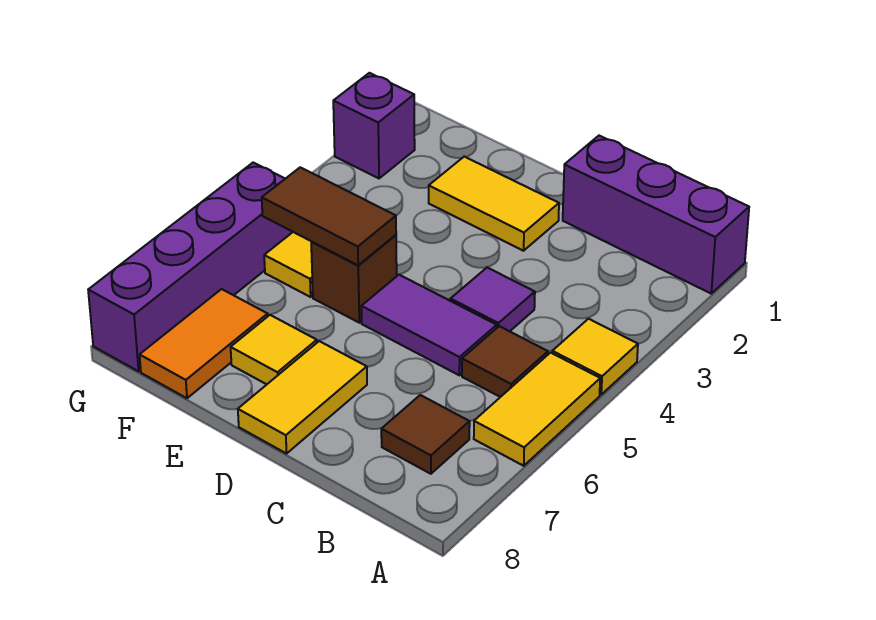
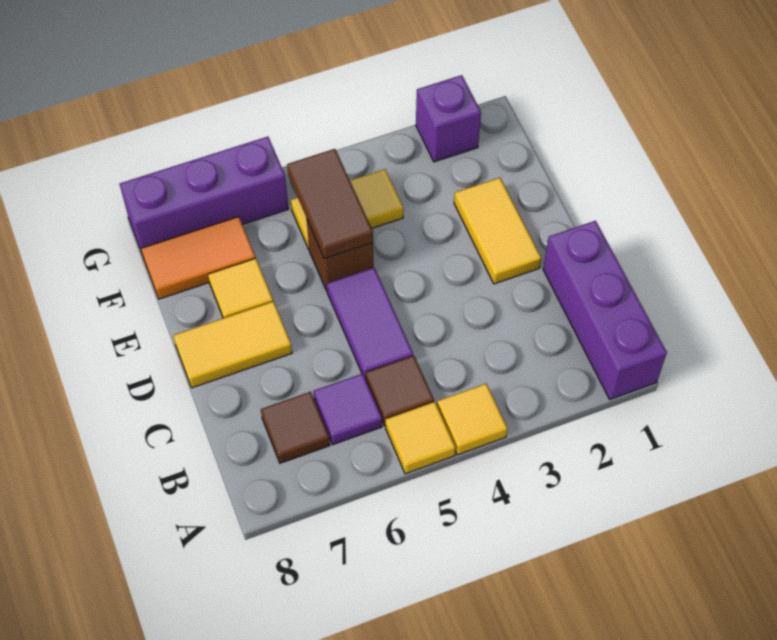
yellow tile A5:A6 level 1 -> yellow tile A5 level 1
purple tile C4 level 1 -> purple tile B6 level 1
purple brick G5:G8 level 1 -> purple brick G6:G8 level 1

